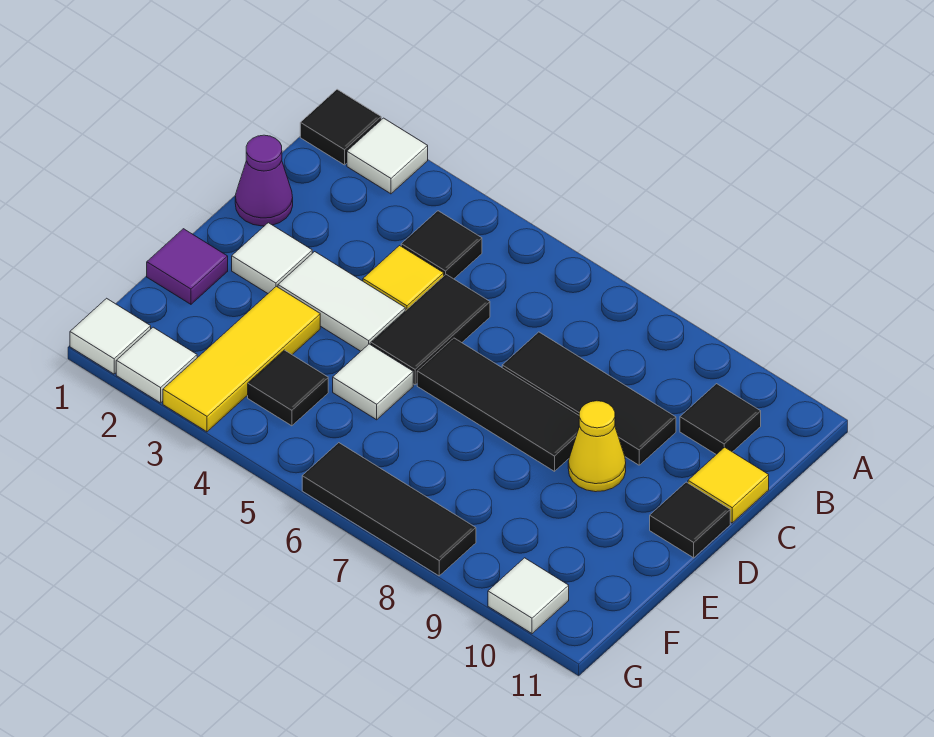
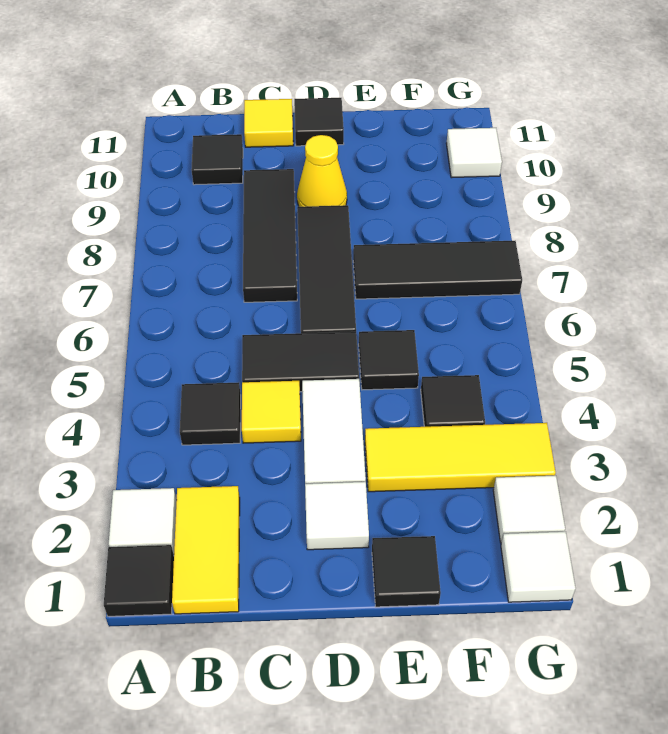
none -> yellow tile B1:B2 level 1
purple cone C1 level 1 -> none
purple tile E1 level 1 -> black tile E1 level 1
white tile E5 level 1 -> black tile E5 level 1
black tile G6:G8 level 1 -> black tile E7:G7 level 1

